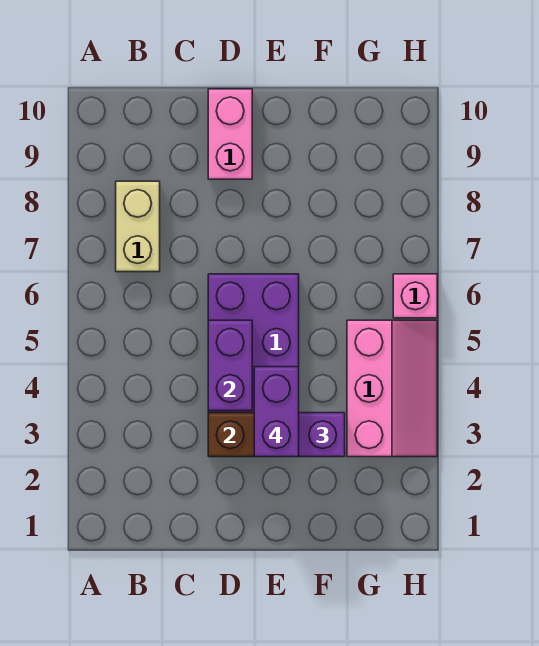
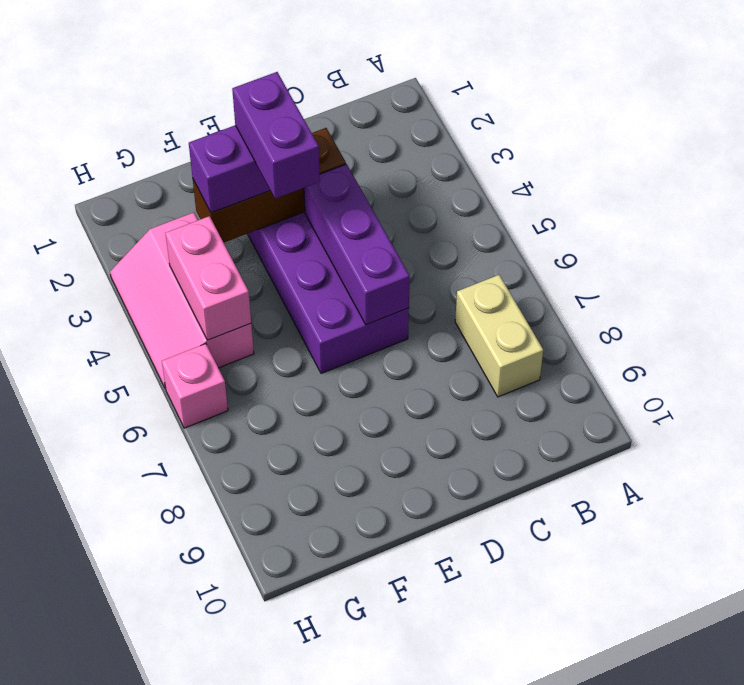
purple brick D4:D5 level 2 -> purple brick D4:D6 level 2
pink brick D9:D10 level 1 -> pink brick G4:G5 level 2

